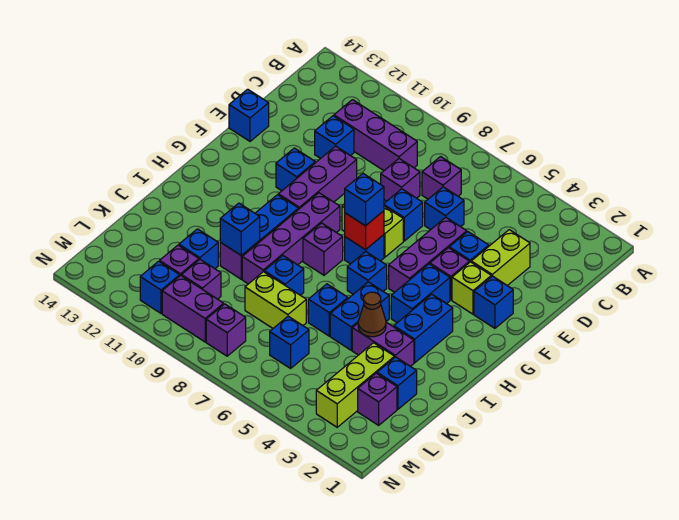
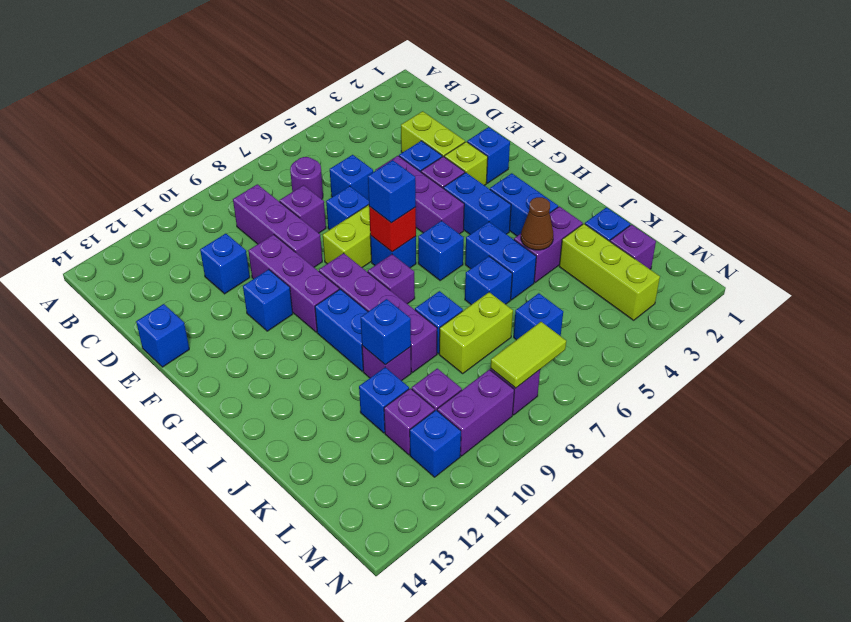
purple brick C7 level 1 -> purple round brick C7 level 1
purple brick C9:C11 level 1 -> purple brick C9:E9 level 1
none -> lime tile M7:M8 level 2

